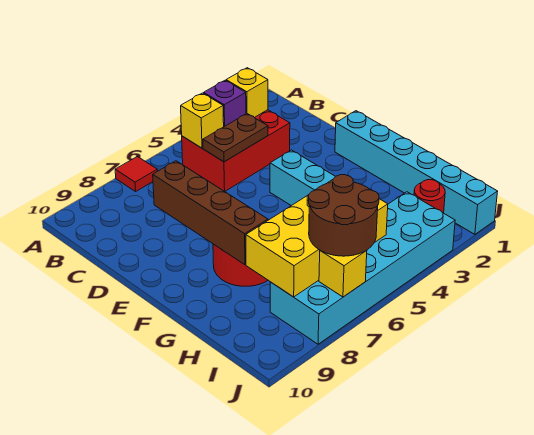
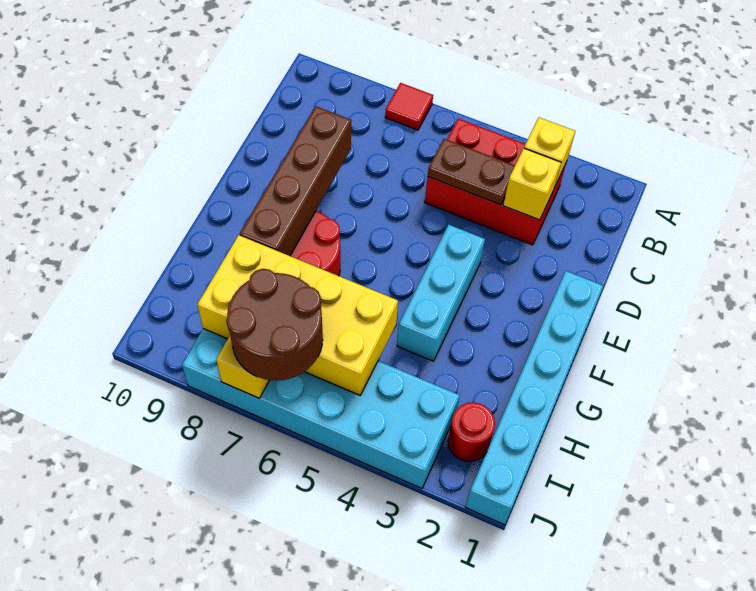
purple brick B4 level 2 -> none
yellow brick B5 level 2 -> yellow brick C3 level 2

